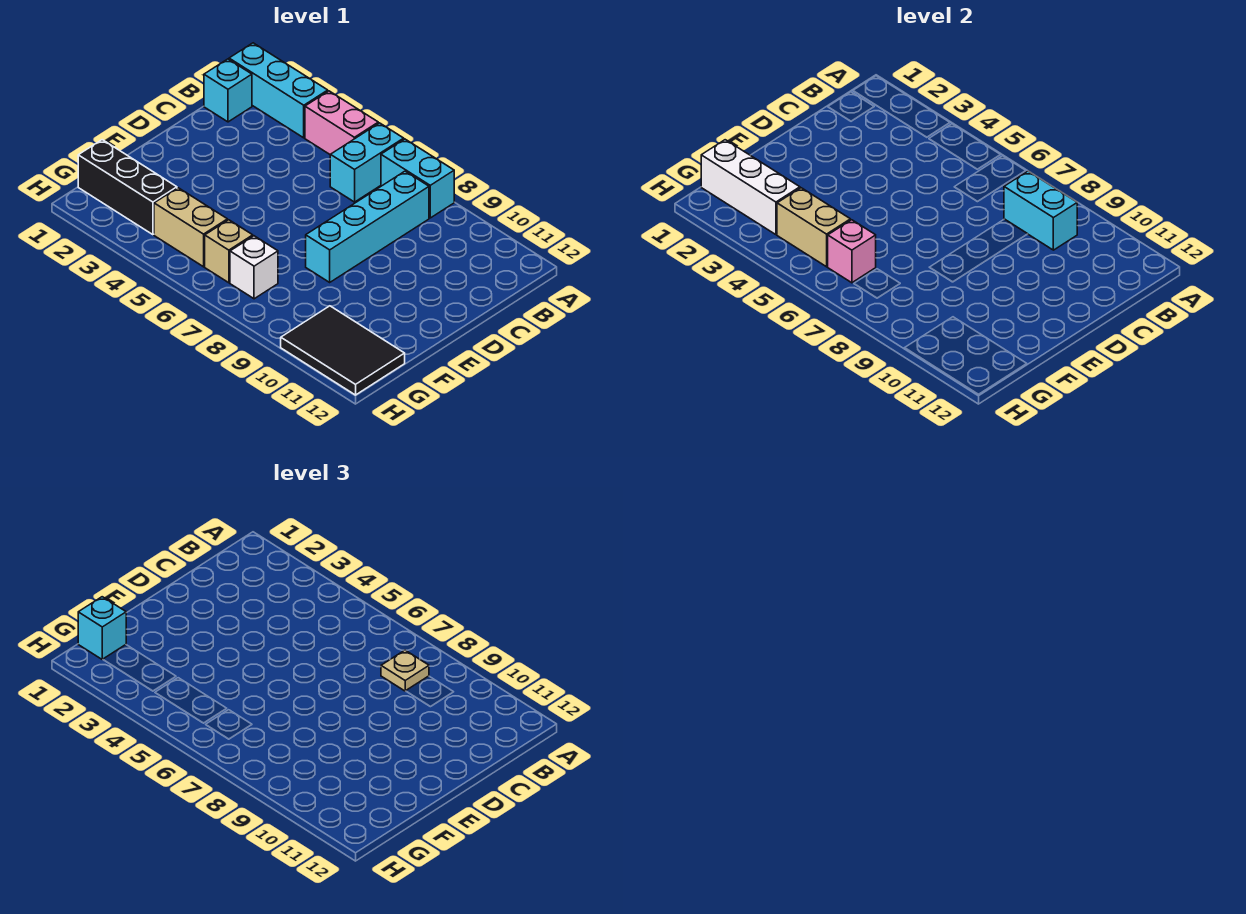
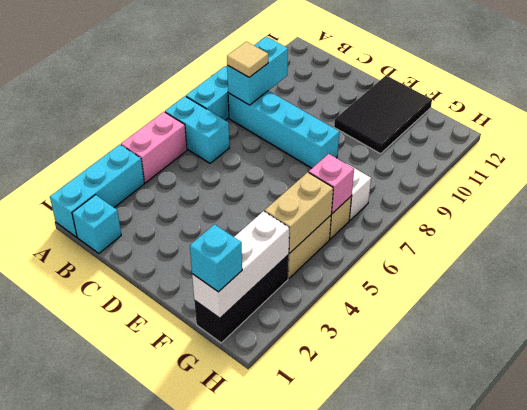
tan plate B8 level 3 -> tan tile B8 level 3
black tile G10:H12 level 1 -> black tile E10:F12 level 1

